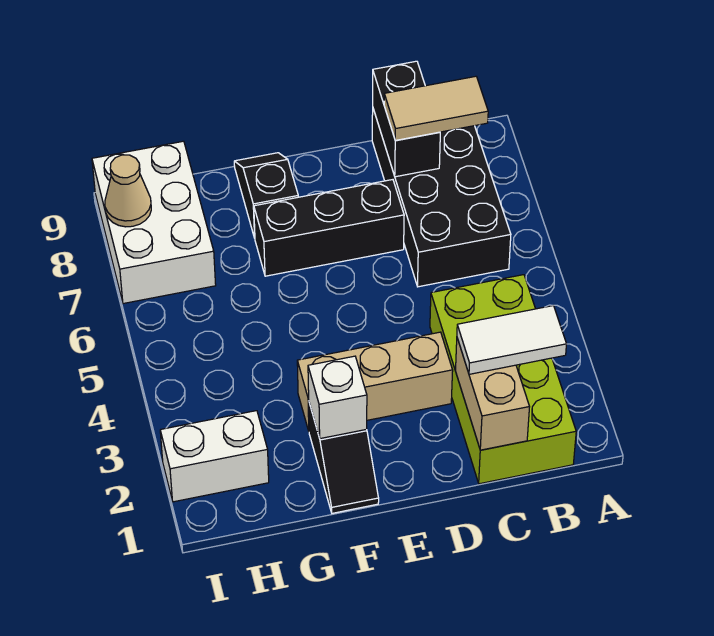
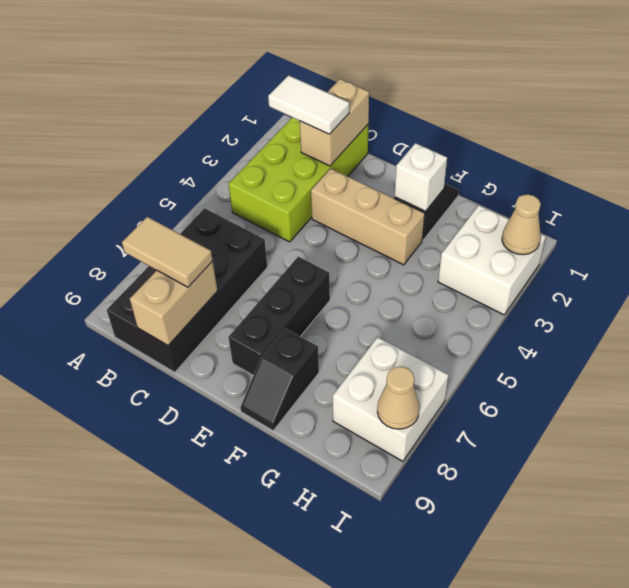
black brick C8:C9 level 2 -> tan brick C8:C9 level 2
black brick D7:F7 level 1 -> black brick E6:E8 level 1
white brick H2:I2 level 1 -> white brick H2:I3 level 1
white brick H7:I9 level 1 -> white brick H7:I8 level 1
none -> tan cone I2 level 2

